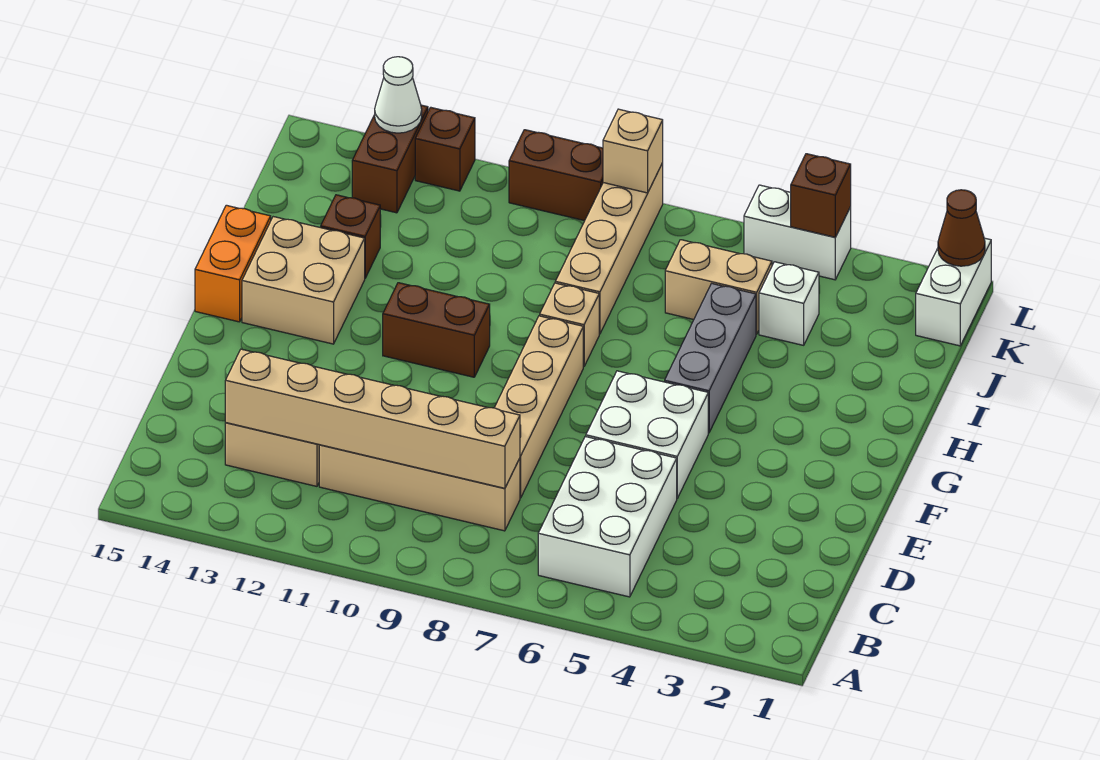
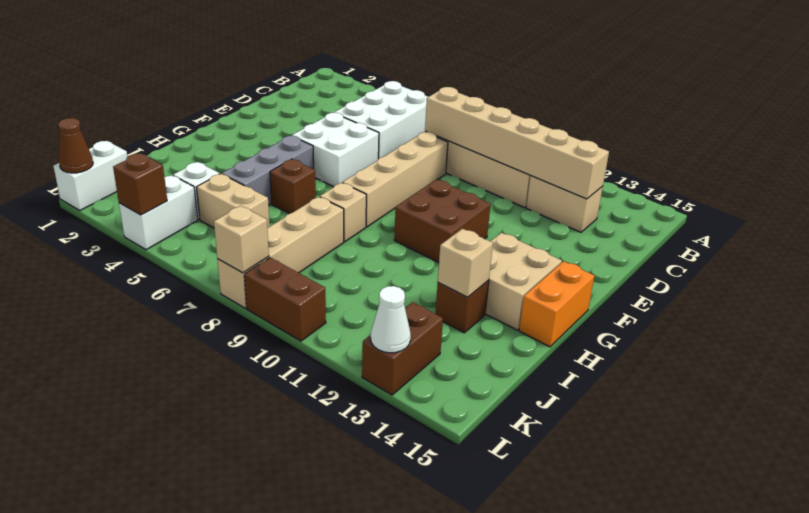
brown brick G10:G11 level 1 -> brown brick F10:G11 level 1
none -> tan brick I13 level 2
white brick L4:L5 level 1 -> white brick K4:L4 level 1
brown brick L12 level 1 -> brown brick H6 level 1

